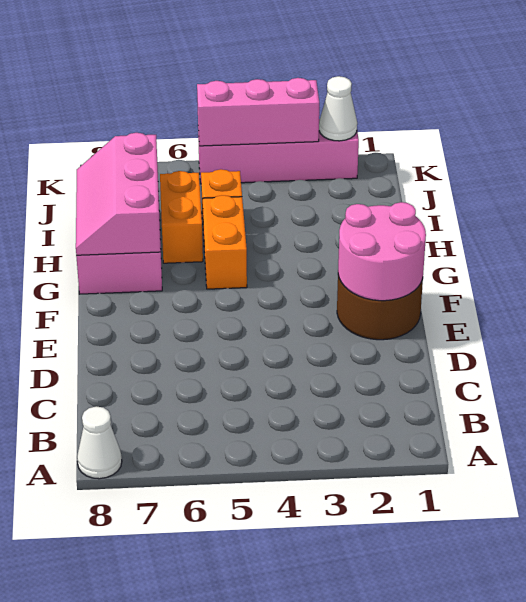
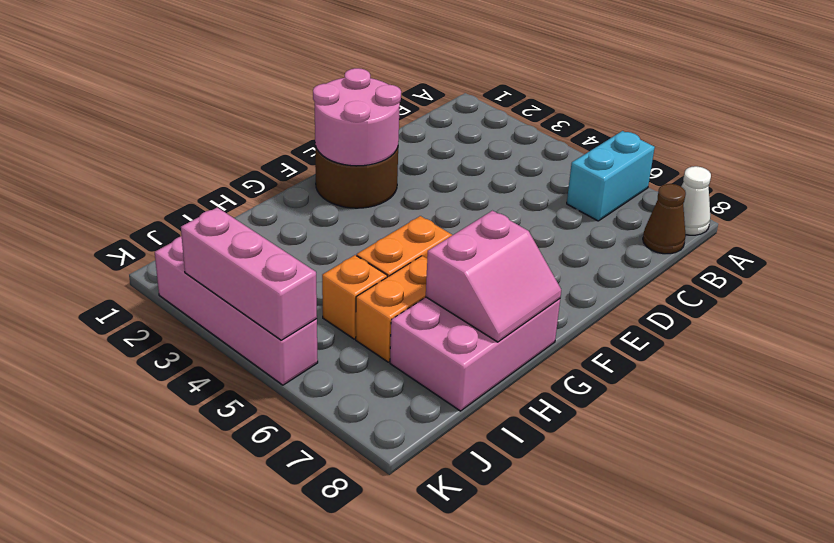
none -> cyan brick A6:B6 level 1
none -> brown cone B8 level 1
pink slope G7:I8 level 2 top 7 -> pink slope G7:H8 level 2 top 7
white cone K2 level 2 -> none

